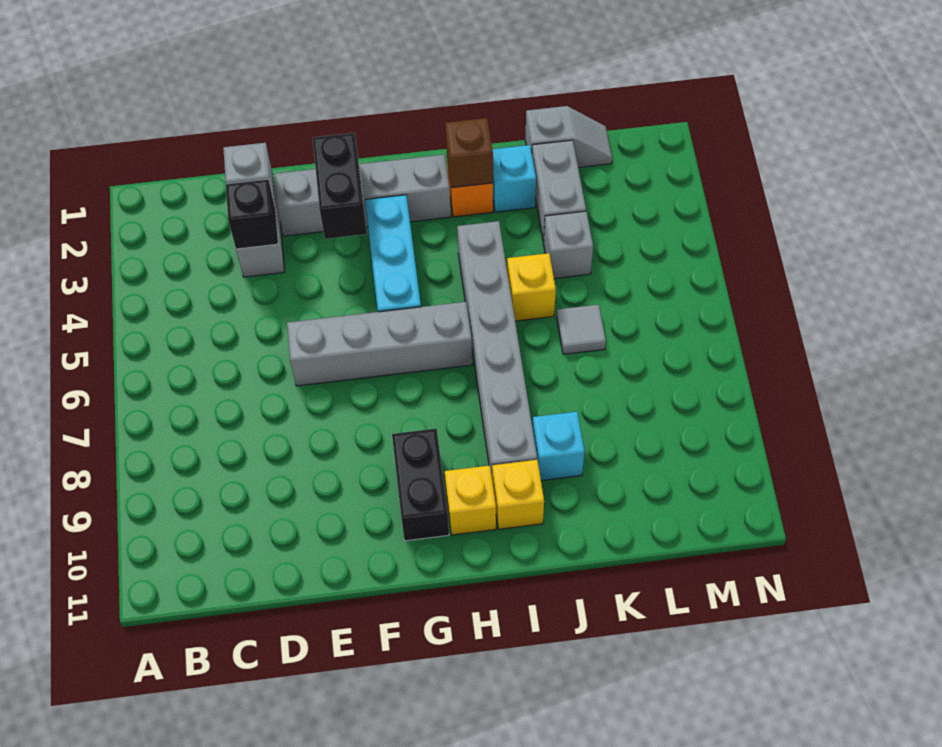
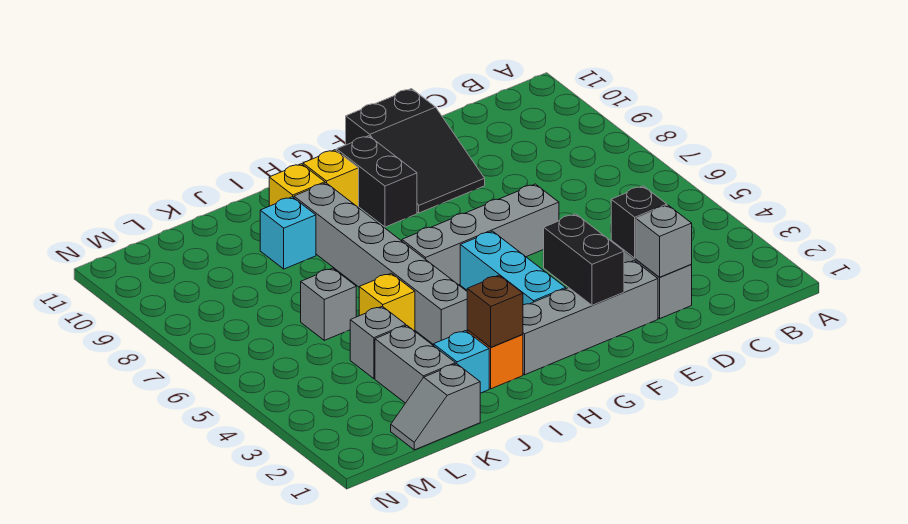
none -> black slope E9:F11 level 1 top 11
grey tile K6 level 1 -> grey brick K6 level 1

